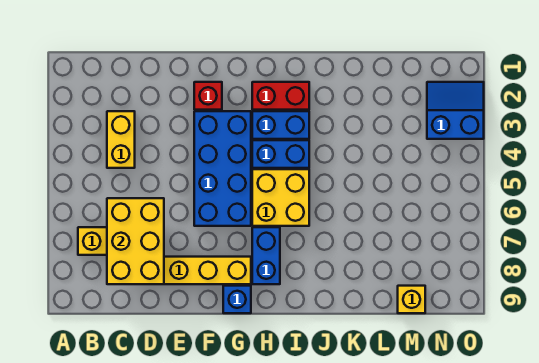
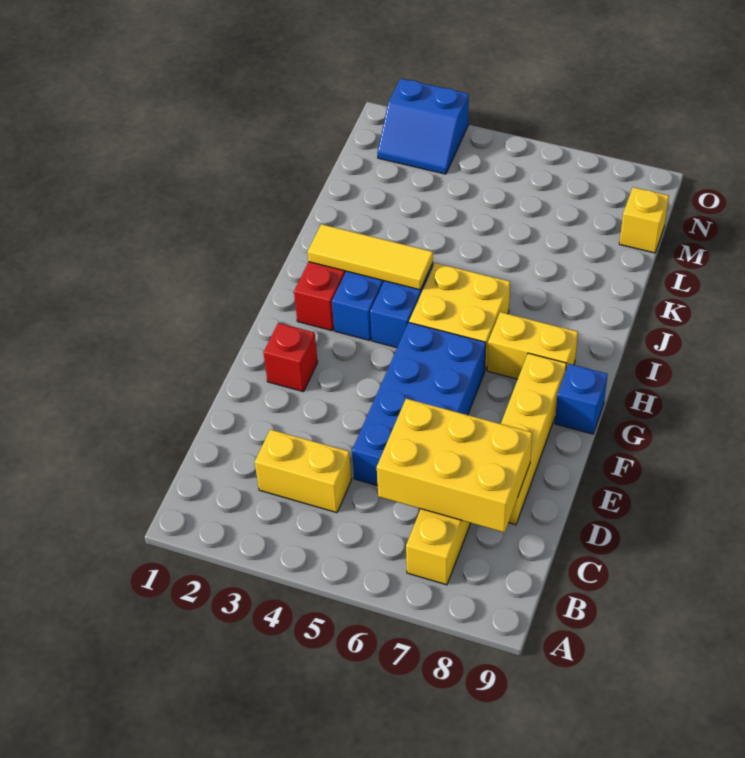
blue brick F3:G6 level 1 -> blue brick D5:G6 level 1
blue brick H7:H8 level 1 -> yellow brick H7:H8 level 1
none -> yellow tile I2:I4 level 2
blue slope N2:O3 level 1 top 3 -> blue slope N2:O3 level 1 top O

